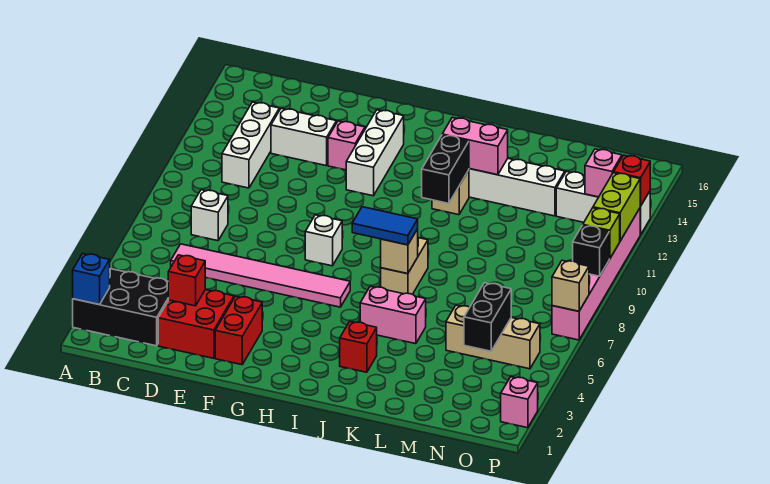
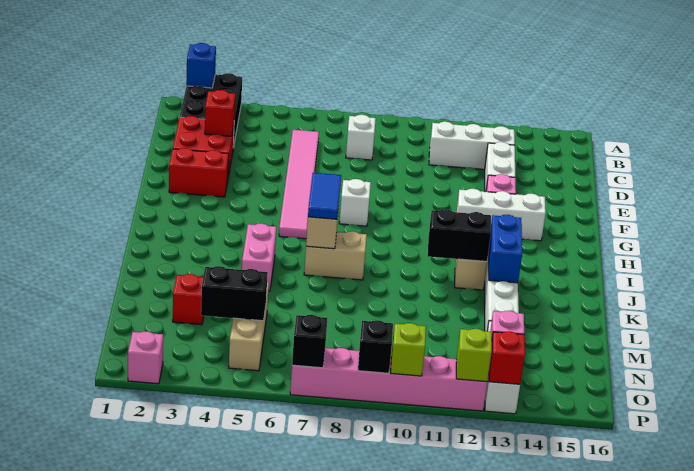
red brick J3 level 1 -> red brick M3 level 1
pink brick J13:K13 level 2 -> blue brick J13:K13 level 2
tan brick P7 level 2 -> black brick P7 level 2
lime brick P11:P12 level 2 -> lime brick P12 level 2

